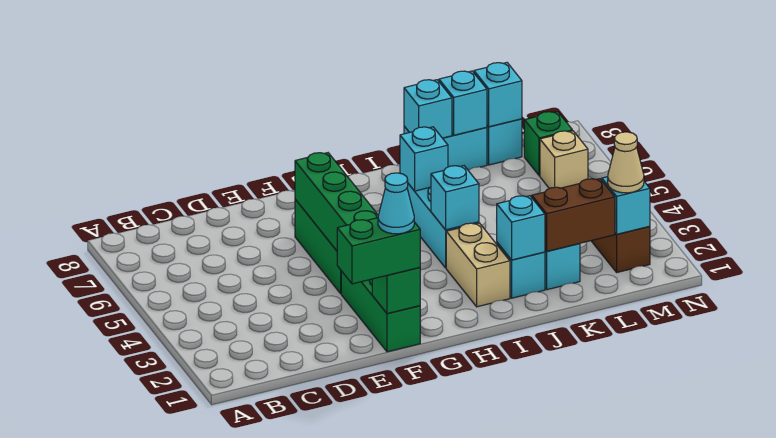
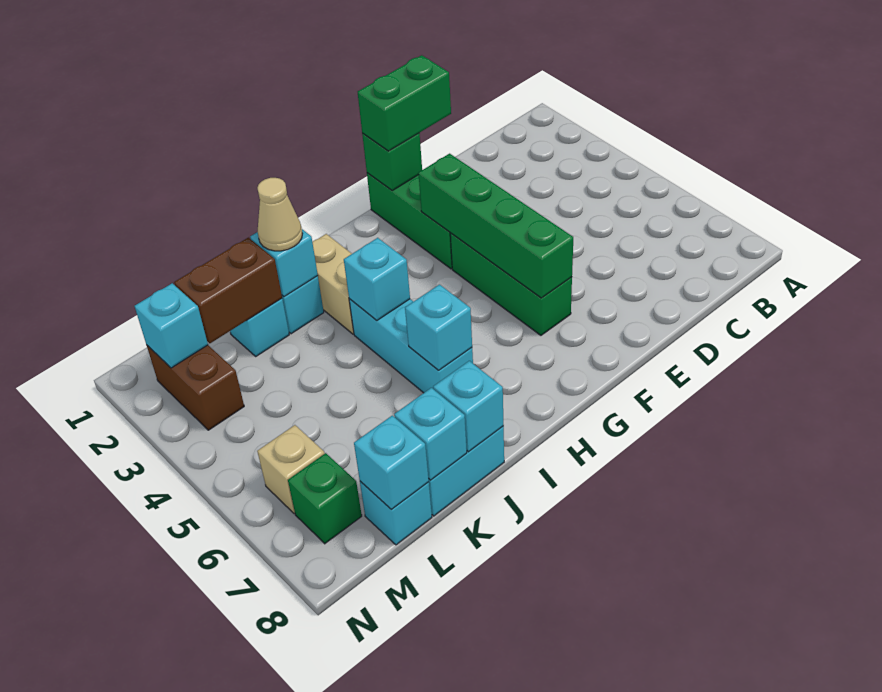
cyan cone F1 level 4 -> none
tan cone M2 level 3 -> tan cone J2 level 3

